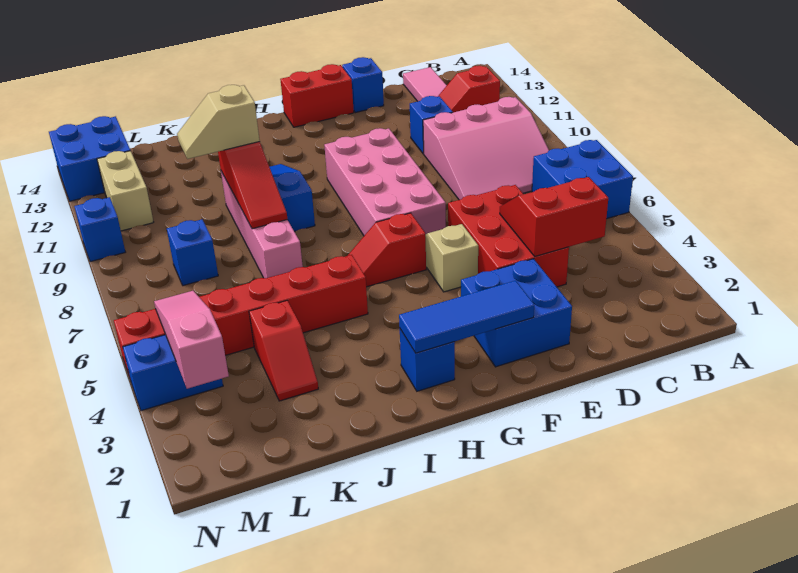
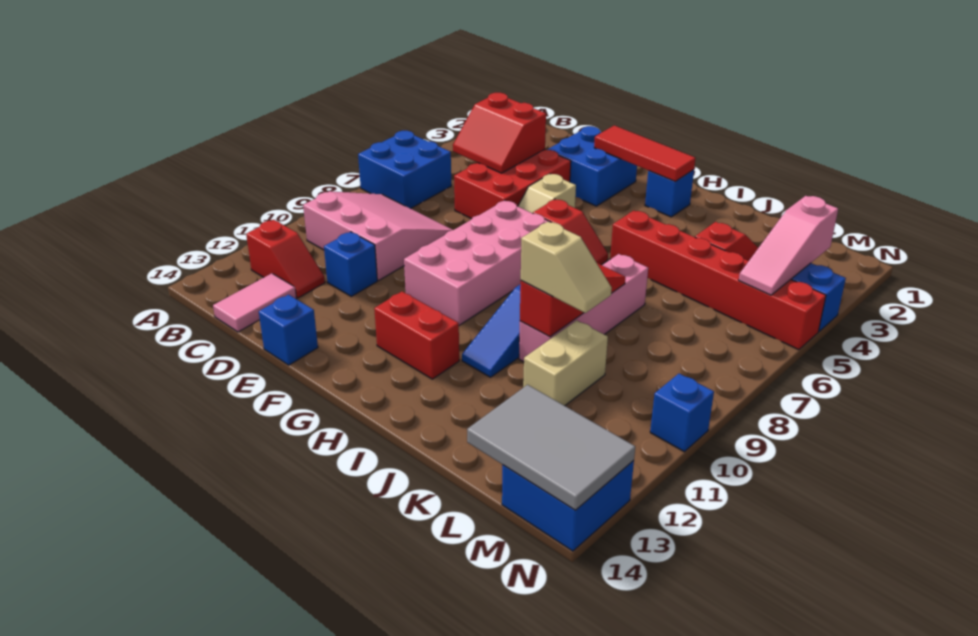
blue tile F2:H2 level 2 -> red tile F2:H2 level 2
red brick F14:G14 level 1 -> red brick G12:H12 level 1
blue brick L8 level 1 -> none
none -> grey tile L13:N14 level 2
tan brick M11:M12 level 1 -> tan brick K10:K11 level 1

